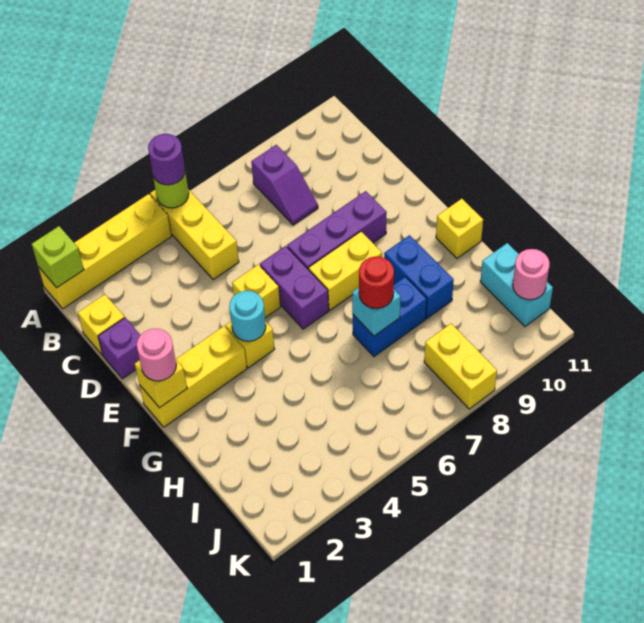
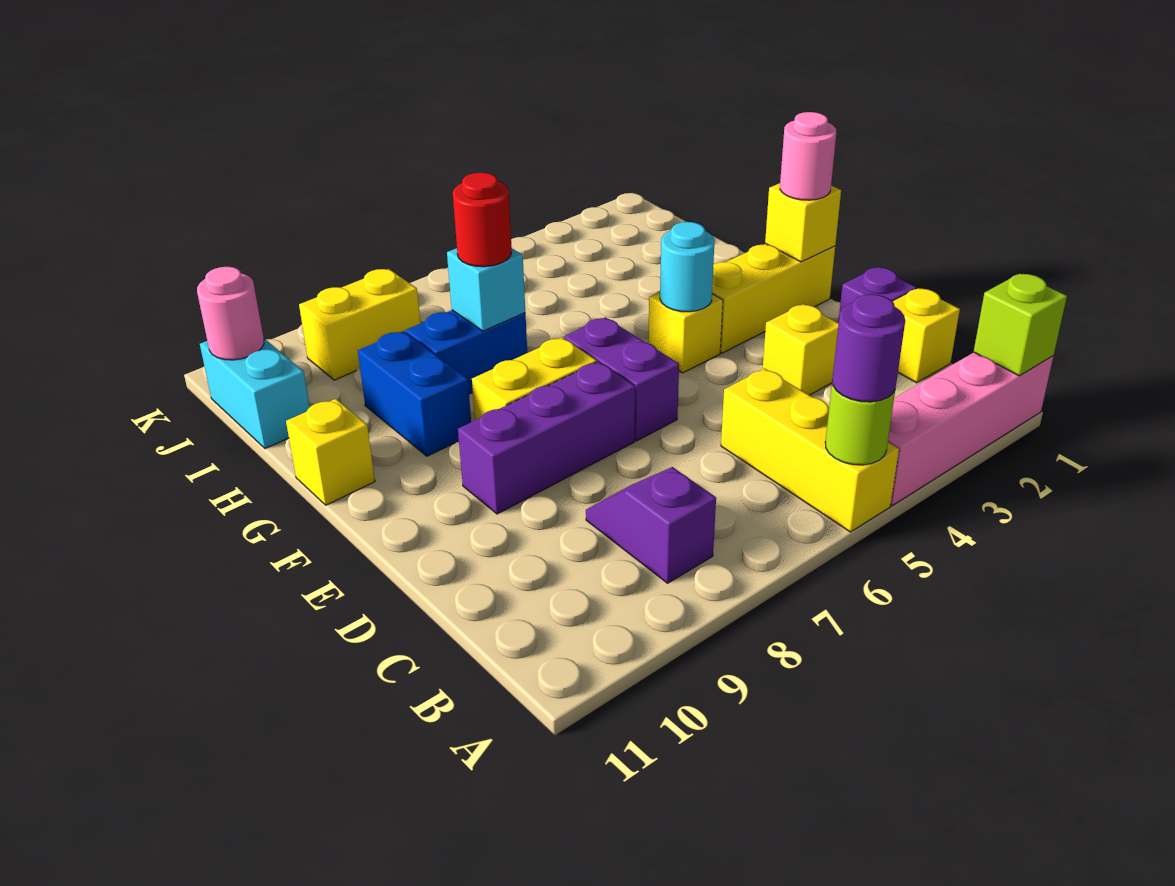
yellow brick A1:A4 level 1 -> pink brick A1:A4 level 1
yellow brick E5 level 1 -> yellow brick D3 level 1
yellow brick J8:K8 level 1 -> yellow brick J8:J9 level 1

